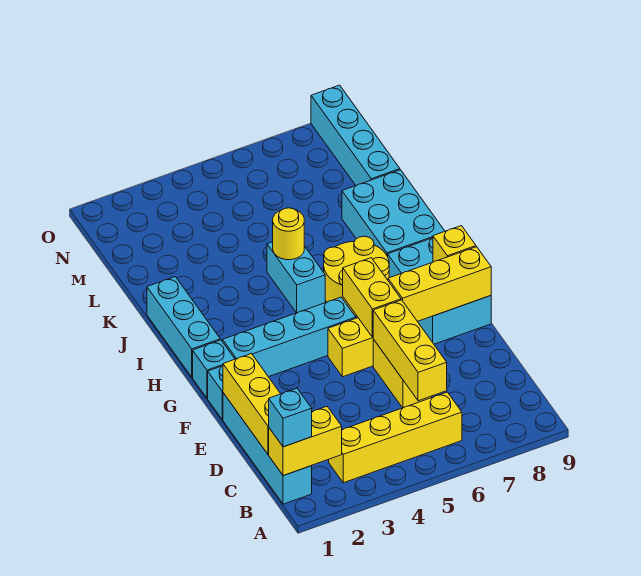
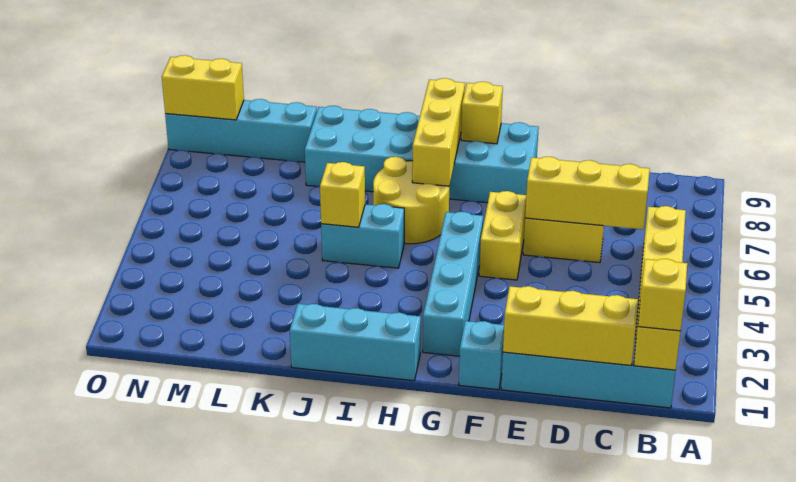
cyan brick B1 level 3 -> yellow brick B1 level 3
yellow brick F6:G6 level 2 -> yellow brick N9:O9 level 2
yellow brick F7:F9 level 2 -> yellow brick H7:H9 level 2
cyan brick G1 level 1 -> none
yellow round brick J5 level 2 -> yellow brick J5 level 2

